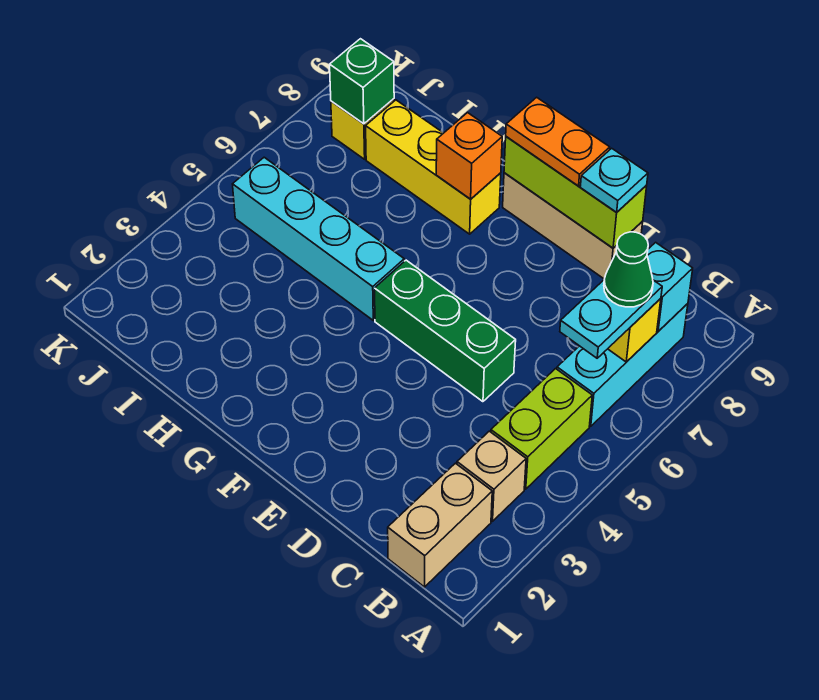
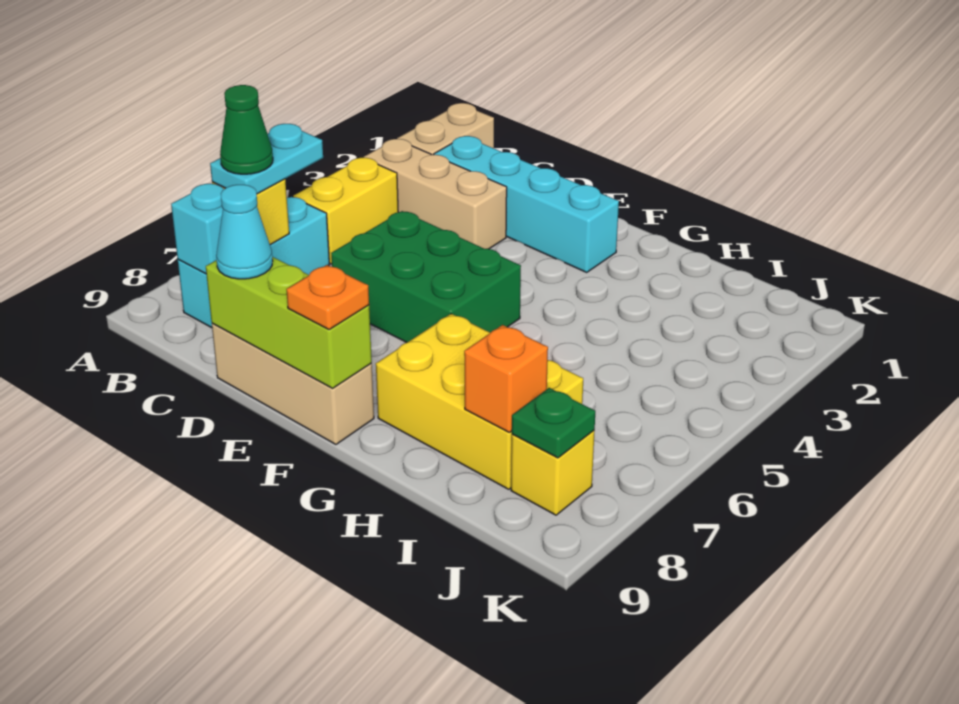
tan brick B3 level 1 -> tan brick B3:D3 level 1
lime brick B4:B5 level 1 -> yellow brick B4:B5 level 1
green brick D5:F5 level 1 -> green brick D5:F6 level 1
cyan plate D9 level 3 -> cyan cone D9 level 3
orange plate E9:F9 level 3 -> orange plate F9 level 3
cyan brick G5:J5 level 1 -> cyan brick C2:F2 level 1
yellow brick G8:I8 level 1 -> yellow brick G7:I8 level 1
orange brick G8 level 2 -> orange brick I8 level 2
green brick J8 level 2 -> green plate J8 level 2

